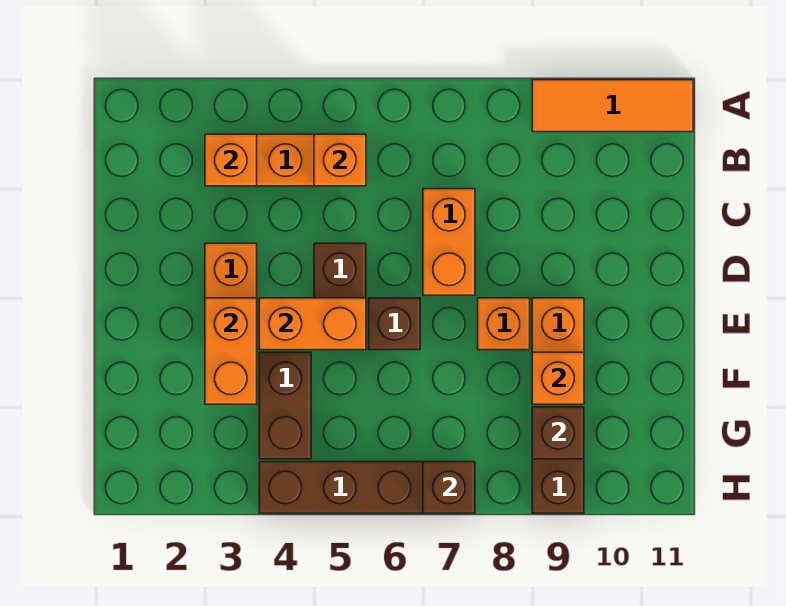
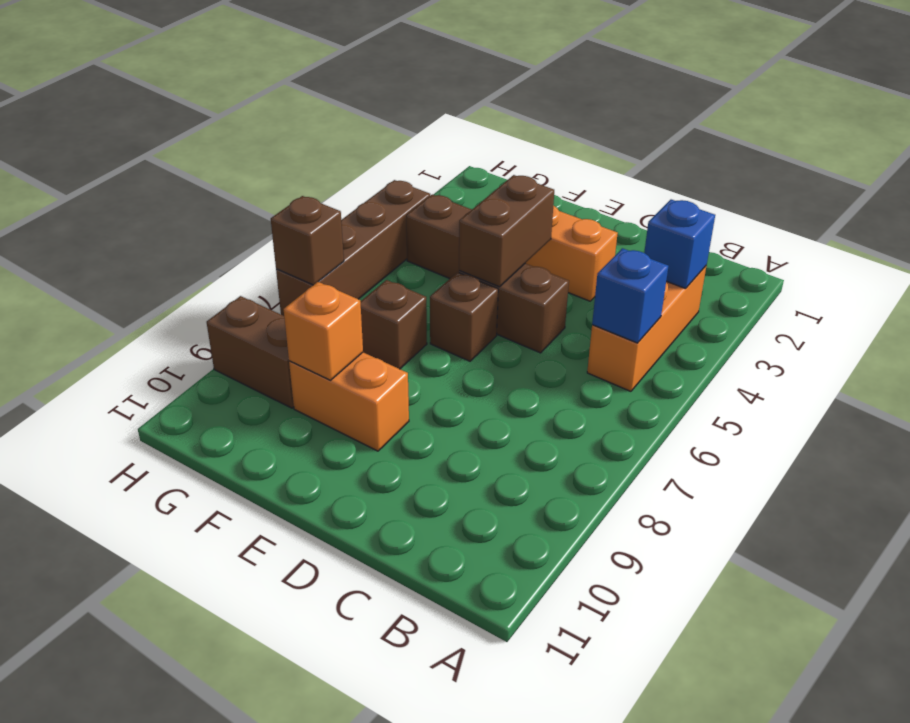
orange tile A9:A11 level 1 -> none
orange brick B3 level 2 -> blue brick B3 level 2
orange brick B5 level 2 -> blue brick B5 level 2
orange brick C7:D7 level 1 -> none
orange brick E3:F3 level 2 -> none
orange brick E4:E5 level 2 -> brown brick E4:E5 level 2
orange brick E8 level 1 -> none
brown brick G9 level 2 -> brown brick F7 level 1

